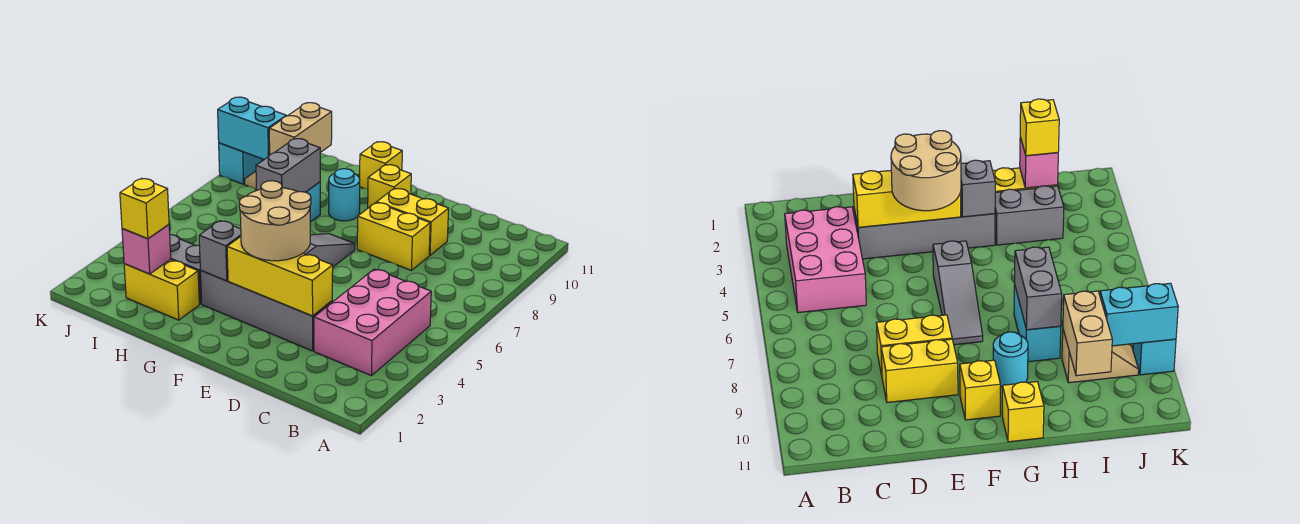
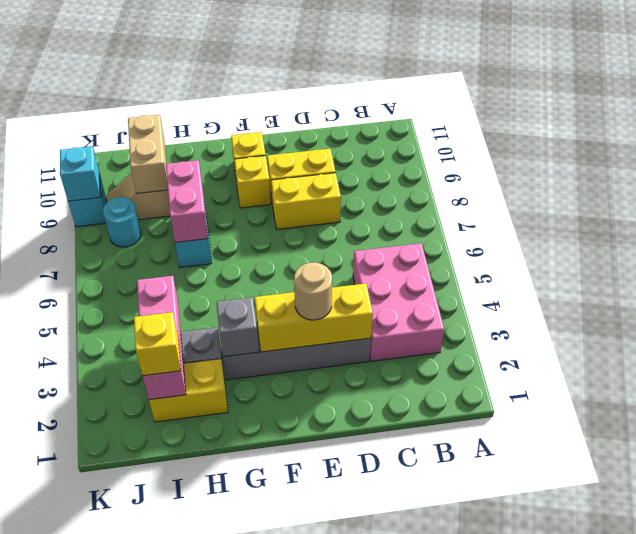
tan round brick E3:F4 level 3 -> tan round brick E3 level 3
grey slope F5:F7 level 1 top 5 -> none
cyan round brick G9 level 1 -> cyan round brick J8 level 1
yellow brick G11 level 1 -> yellow brick F9 level 1
grey brick H7:H8 level 2 -> pink brick H7:H8 level 2
pink brick I2 level 2 -> pink brick I2:I4 level 2
cyan brick J9:K9 level 2 -> cyan brick K9 level 2

